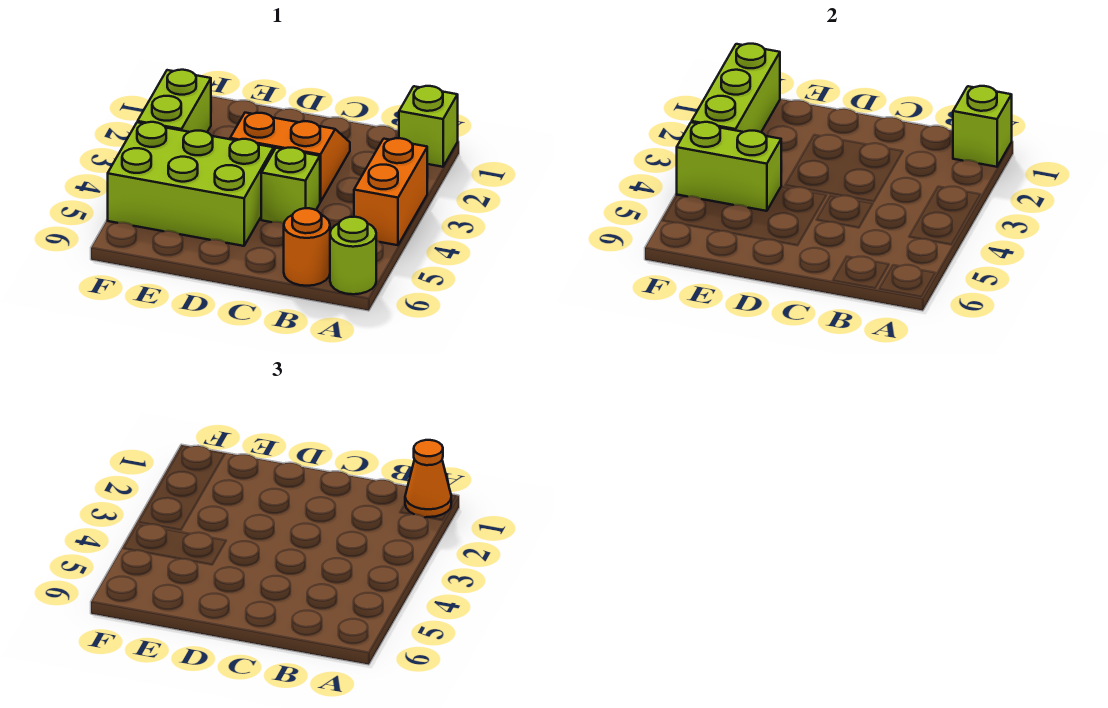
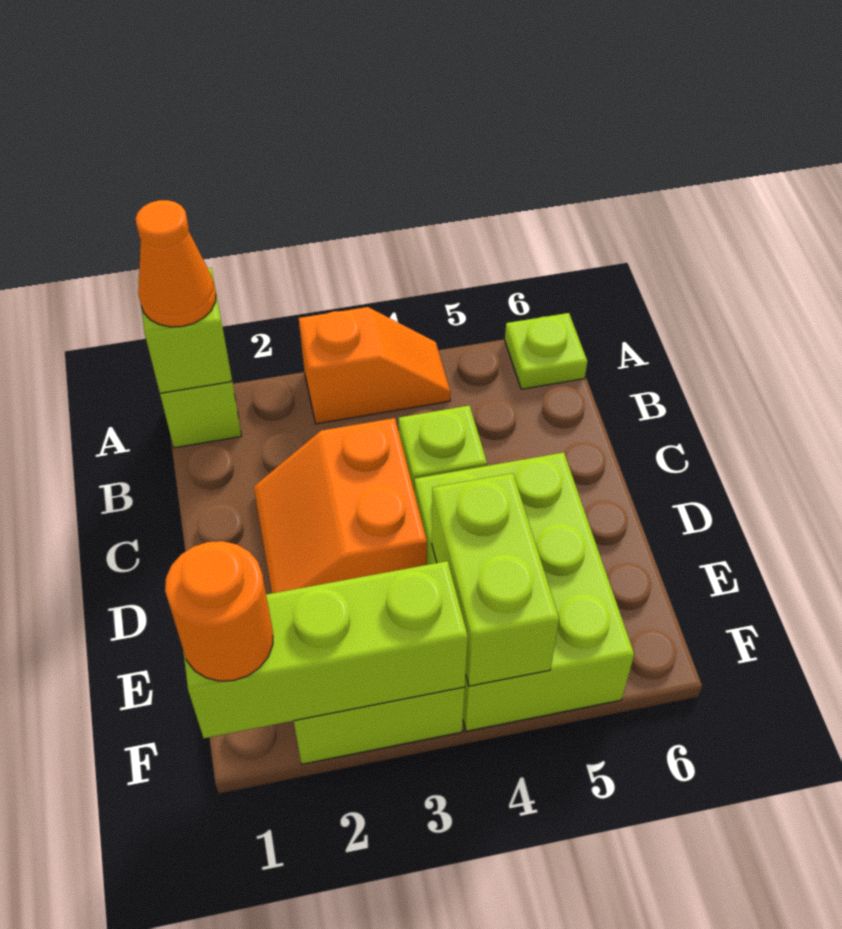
orange brick A3:A4 level 1 -> orange slope A3:A4 level 1 top 3
lime round brick A6 level 1 -> lime plate A6 level 1
orange round brick B6 level 1 -> orange round brick F1 level 3

